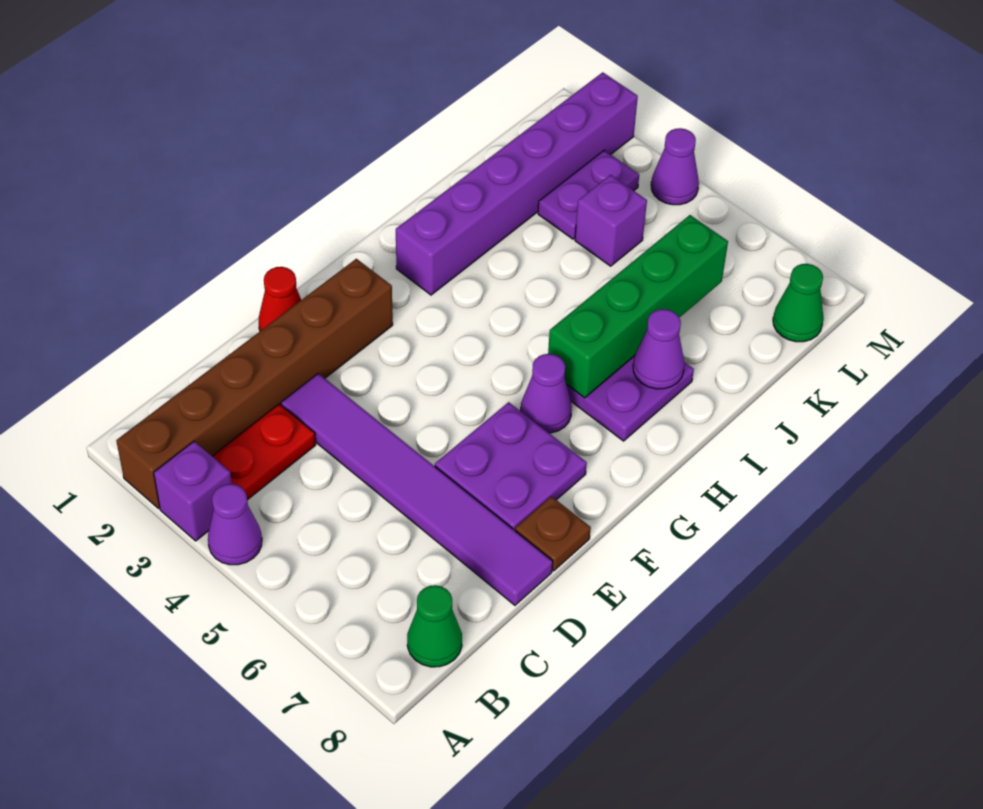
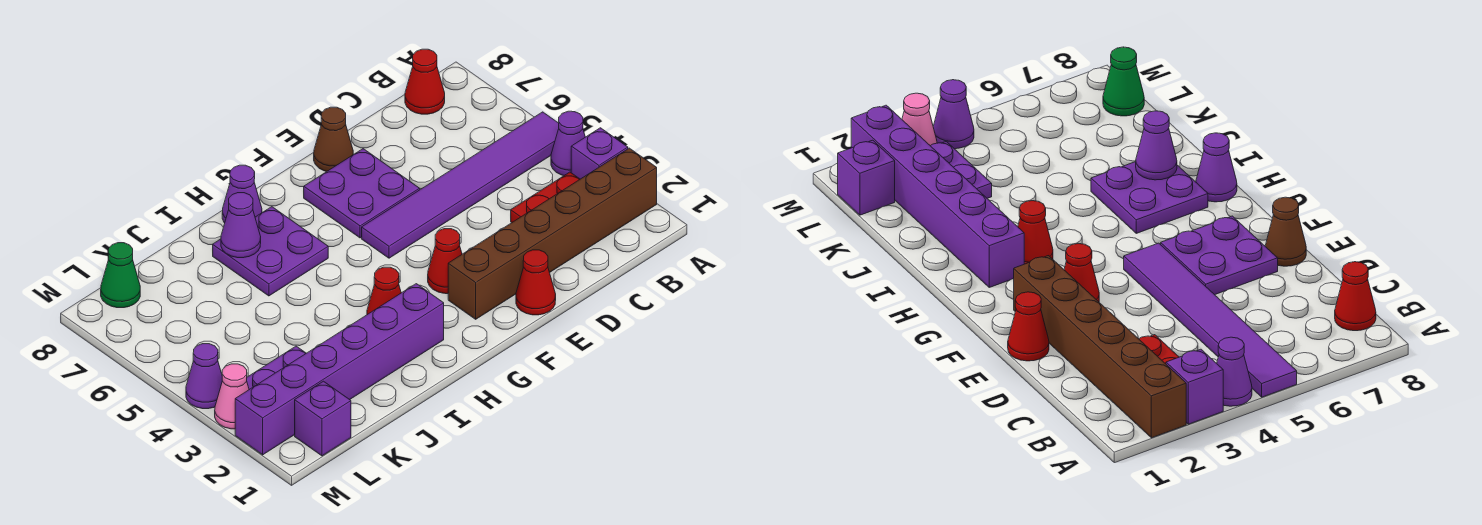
green cone B8 level 1 -> red cone B8 level 1
purple tile D3:D8 level 1 -> purple tile A5:F5 level 1
brown plate E8 level 1 -> brown cone E8 level 1
none -> red cone F3 level 1
purple cone G6 level 1 -> purple cone H8 level 1
none -> red cone H3 level 1
green brick H6:K6 level 2 -> none
purple brick K4 level 1 -> purple brick L1 level 1
none -> pink cone M3 level 1

